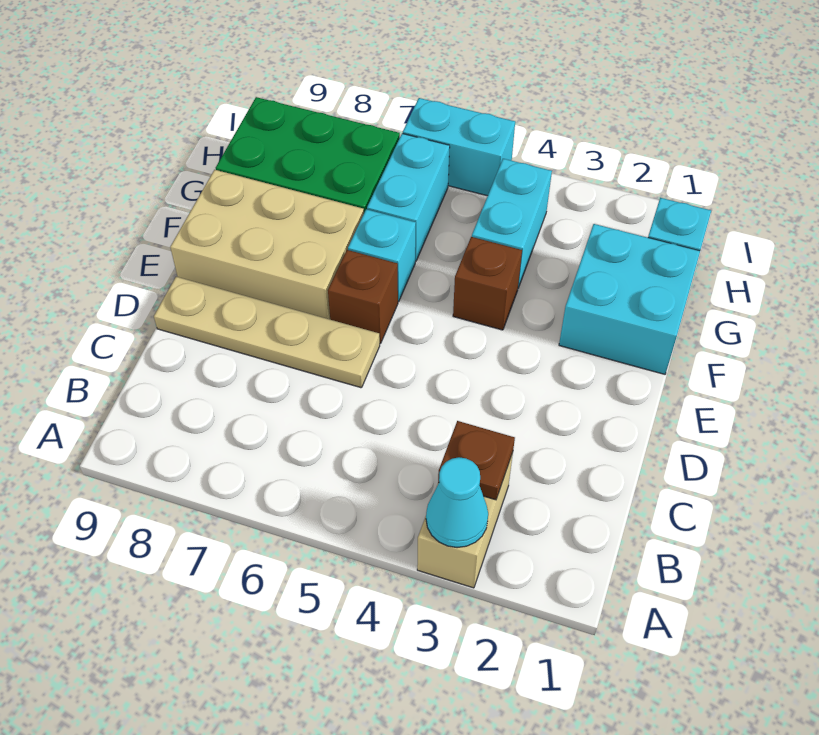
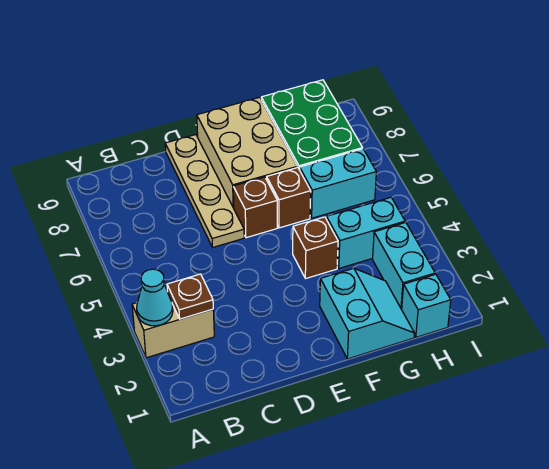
cyan brick F1:G2 level 1 -> cyan slope F1:G2 level 1 top F
cyan brick F6 level 1 -> brown brick F6 level 1
cyan brick I5:I6 level 1 -> cyan brick H2:H3 level 1

